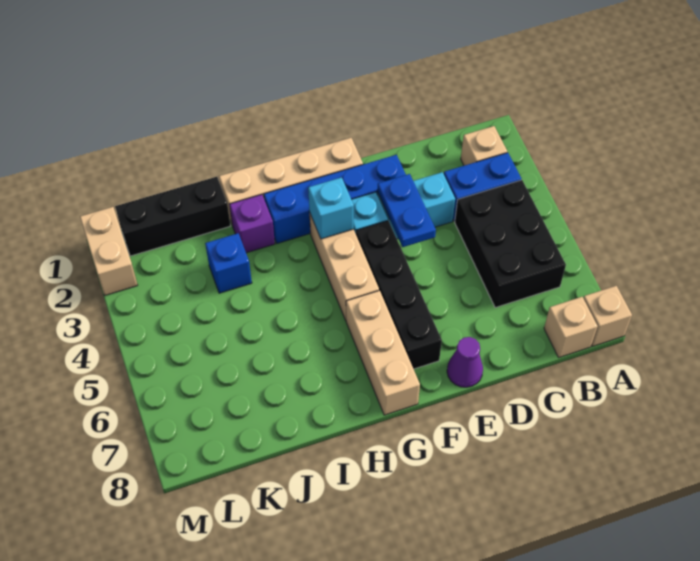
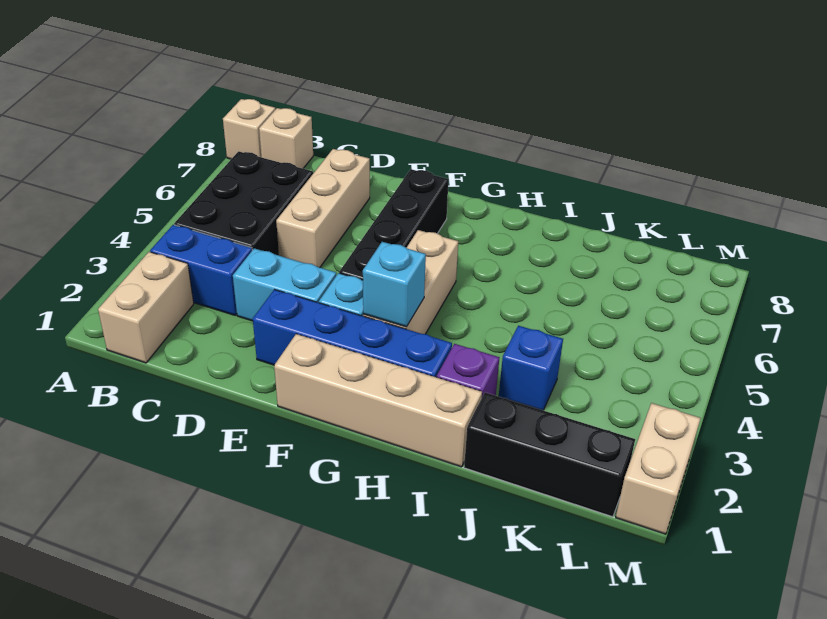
tan brick B2 level 1 -> tan brick B1:B2 level 1
blue plate E3:E4 level 2 -> none
purple cone E8 level 1 -> none
tan brick G6:G8 level 1 -> tan brick D5:D7 level 1

